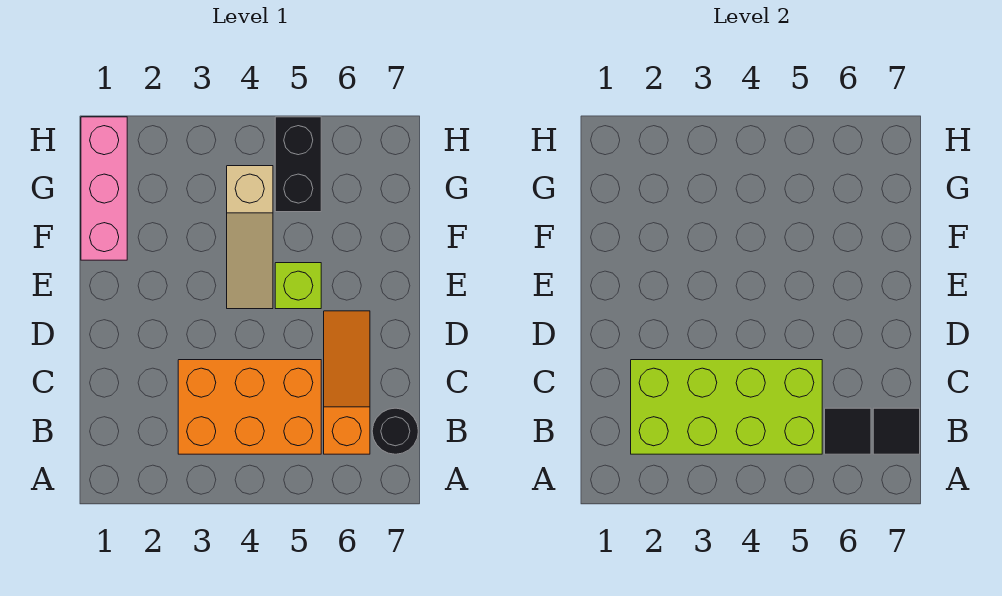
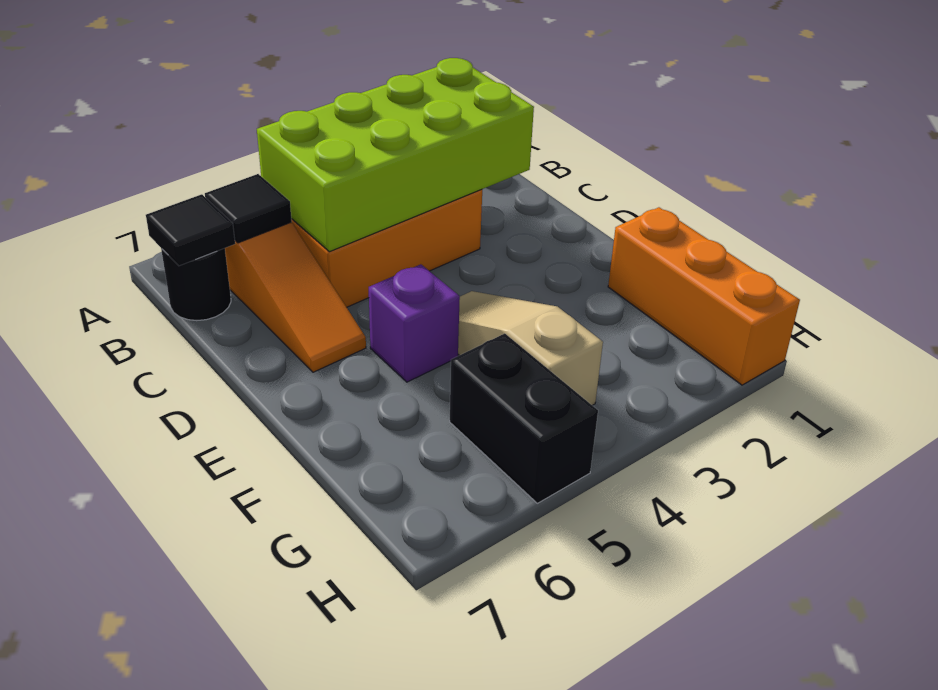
lime brick E5 level 1 -> purple brick E5 level 1
pink brick F1:H1 level 1 -> orange brick F1:H1 level 1

